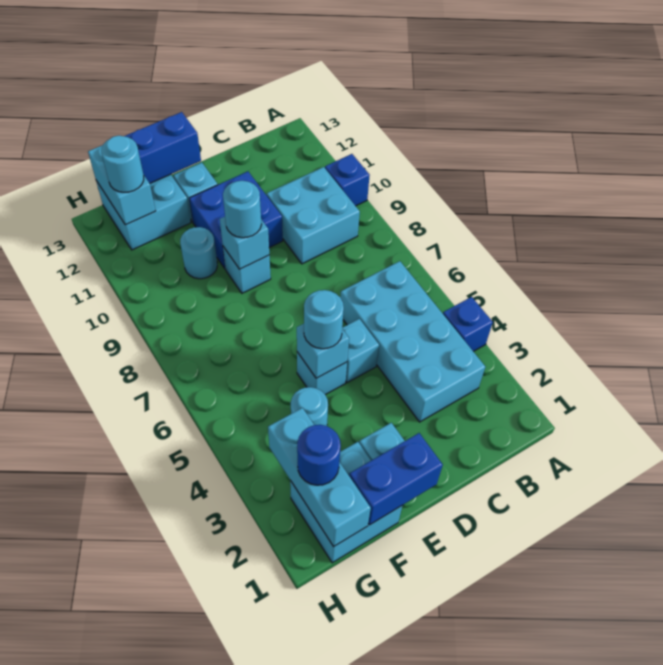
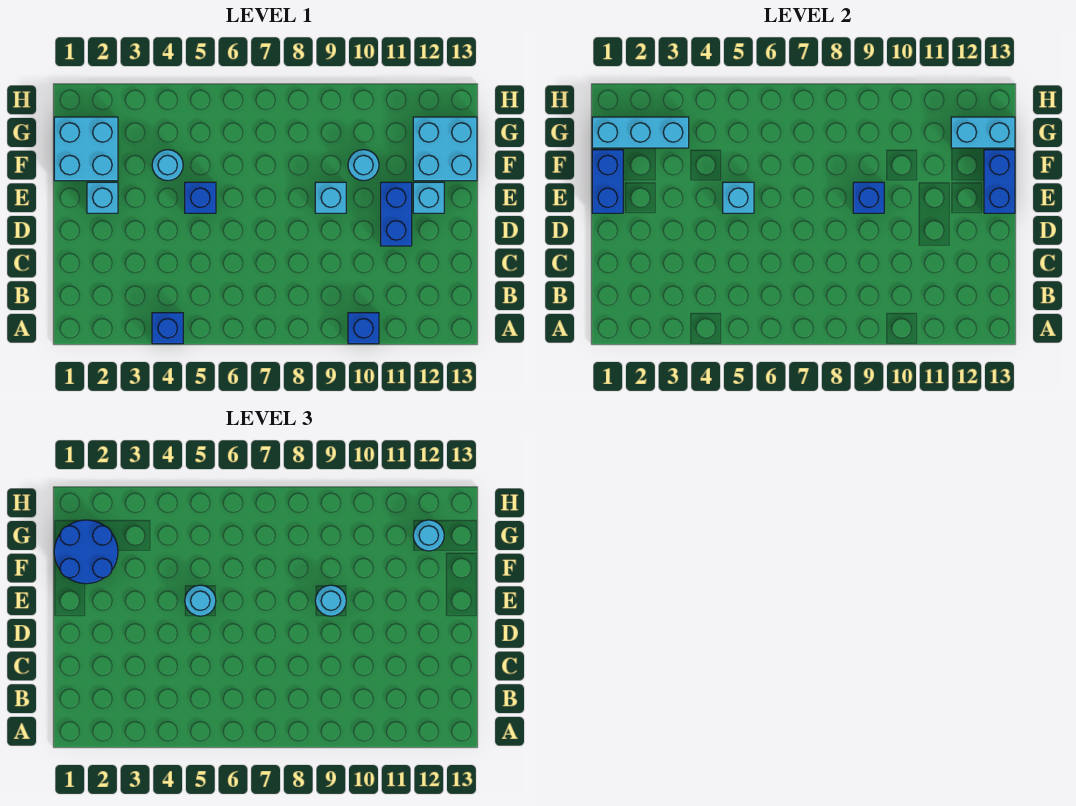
cyan brick B3:C6 level 1 -> none
cyan brick B9:C10 level 1 -> none
cyan brick D5 level 1 -> none
blue brick D10:E11 level 1 -> blue brick D11:E11 level 1
cyan brick E5 level 1 -> blue brick E5 level 1
cyan brick E9 level 2 -> blue brick E9 level 2
blue round brick G2 level 3 -> blue round brick F1:G2 level 3

